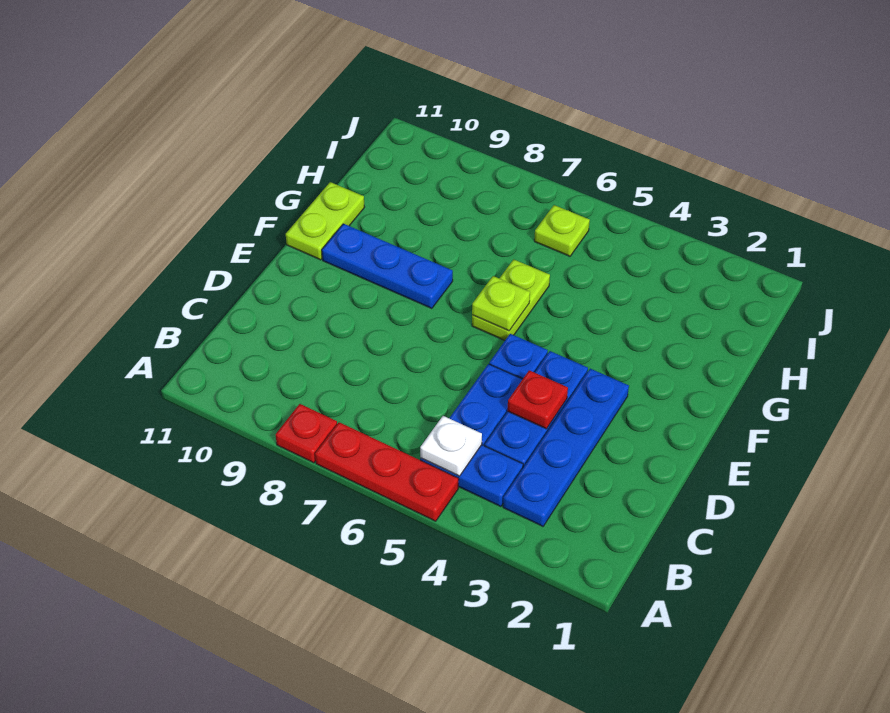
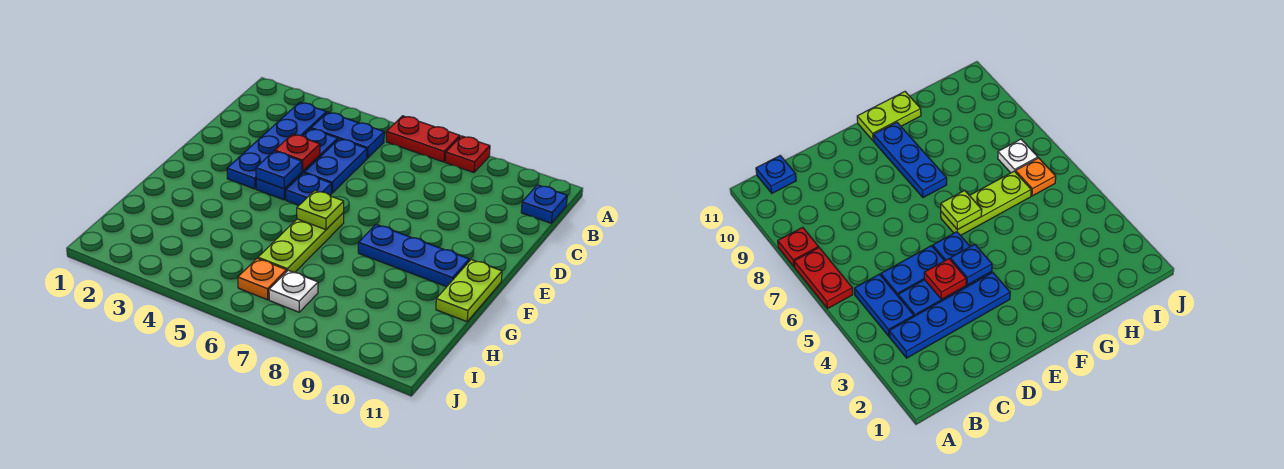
red plate A5:A7 level 1 -> red plate A6:A7 level 1
white plate B5 level 2 -> white plate I7 level 1
none -> blue plate B11 level 1
none -> blue plate E4 level 2
lime plate F6:G6 level 1 -> lime plate F6:H6 level 1
lime plate I6 level 1 -> orange plate I6 level 1

